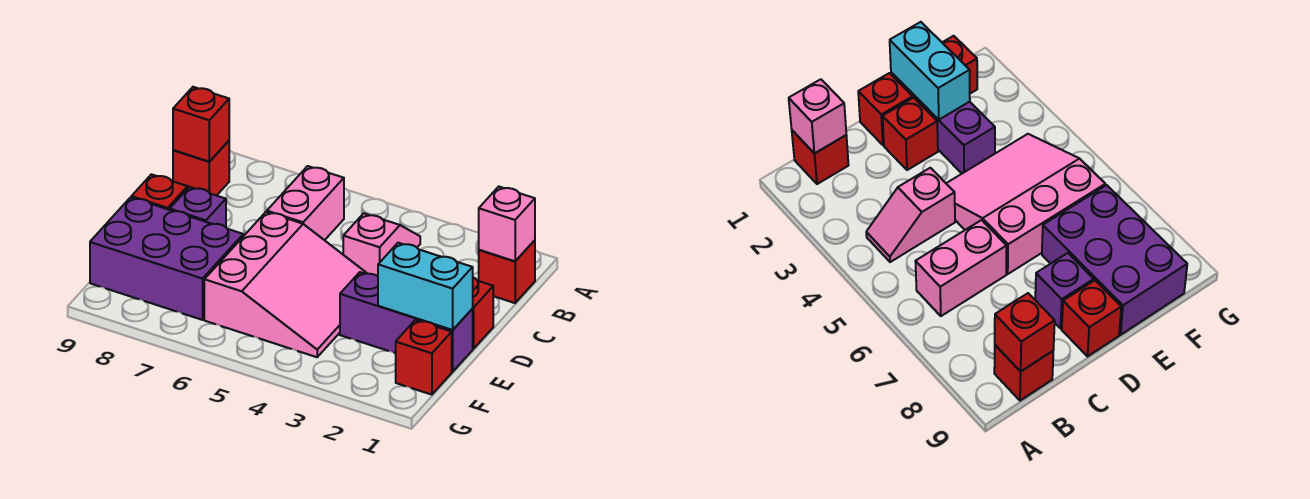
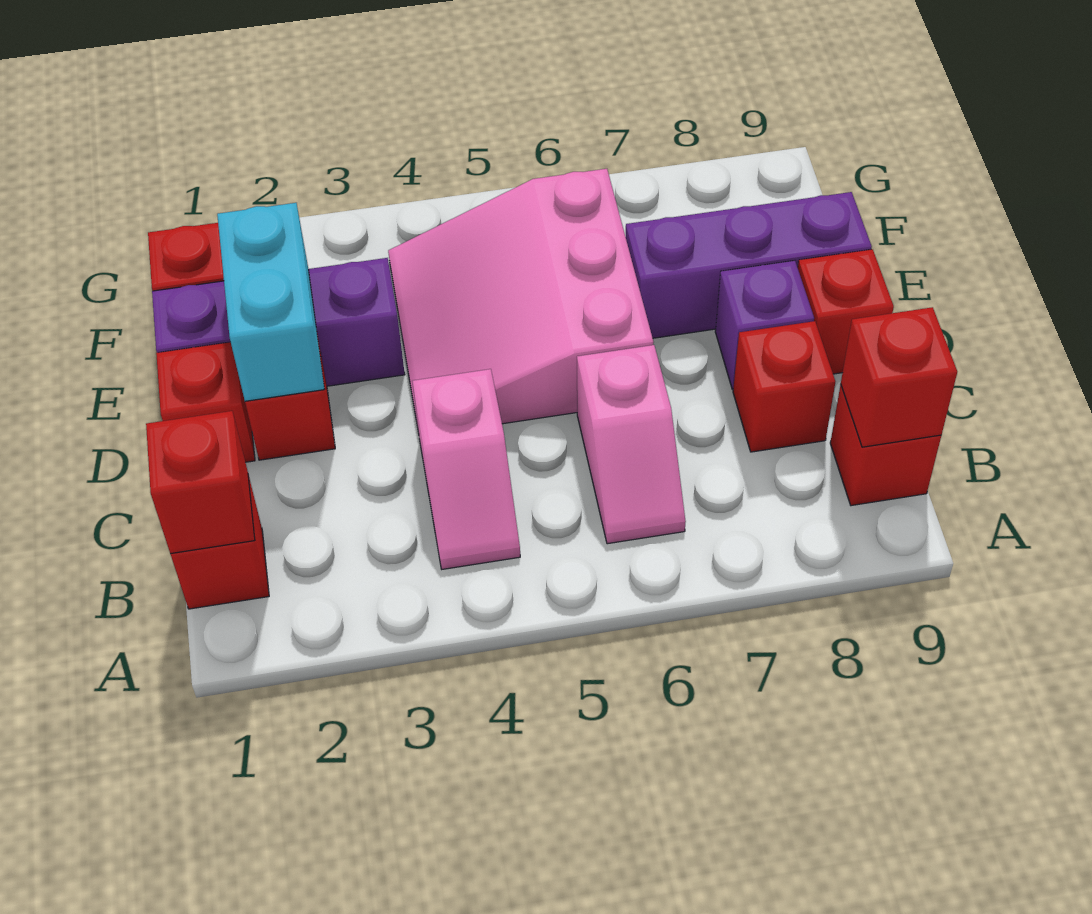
pink brick B1 level 2 -> red brick B1 level 2
pink brick B6:C6 level 1 -> pink slope B6:C6 level 1 top C
none -> red brick C8 level 1
cyan brick E1:E2 level 2 -> cyan brick D2:E2 level 2
purple brick E7:F9 level 1 -> purple brick E7:E9 level 1

